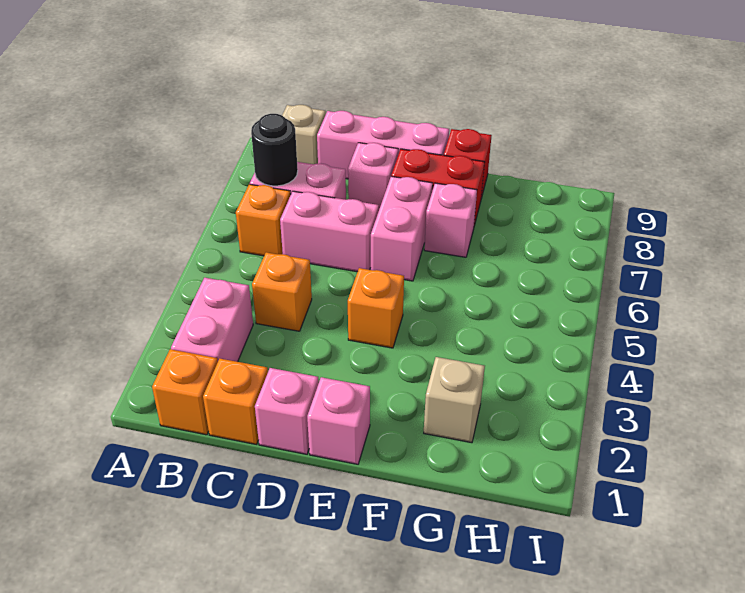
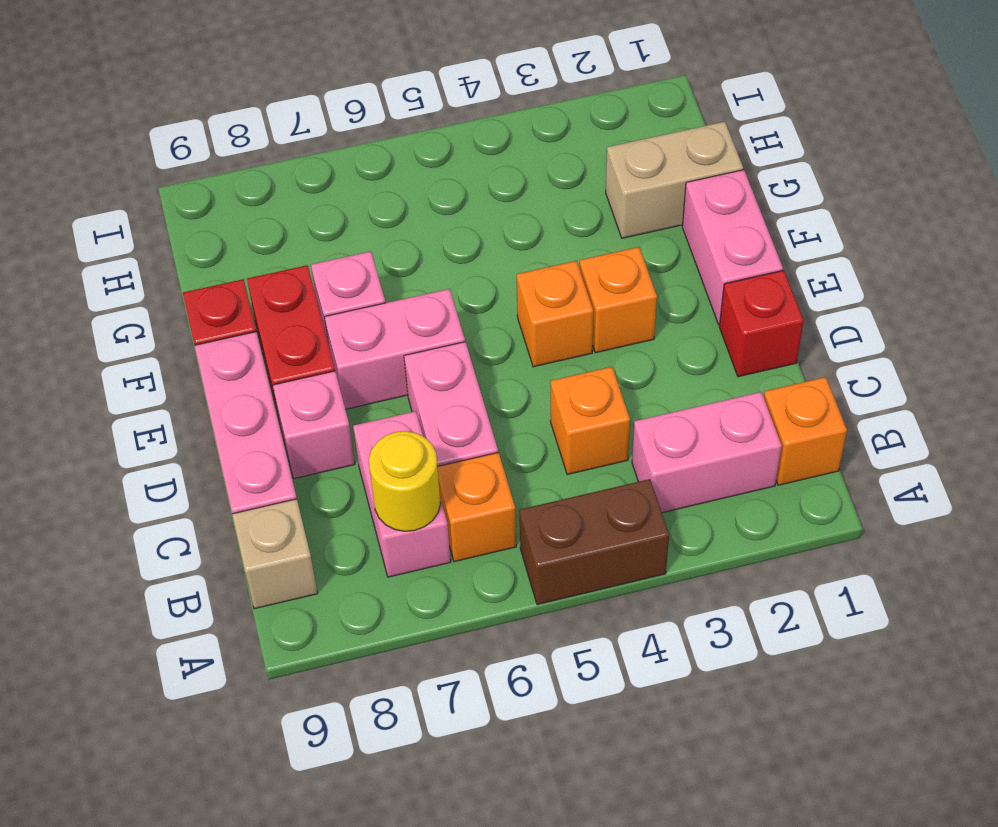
none -> brown brick A4:A5 level 1
black round brick B7 level 2 -> yellow round brick B7 level 2
orange brick C1 level 1 -> orange brick E3 level 1
pink brick D1 level 1 -> red brick D1 level 1
pink brick E1 level 1 -> pink brick E1:F1 level 1
tan brick G2 level 1 -> tan brick G1:G2 level 1

